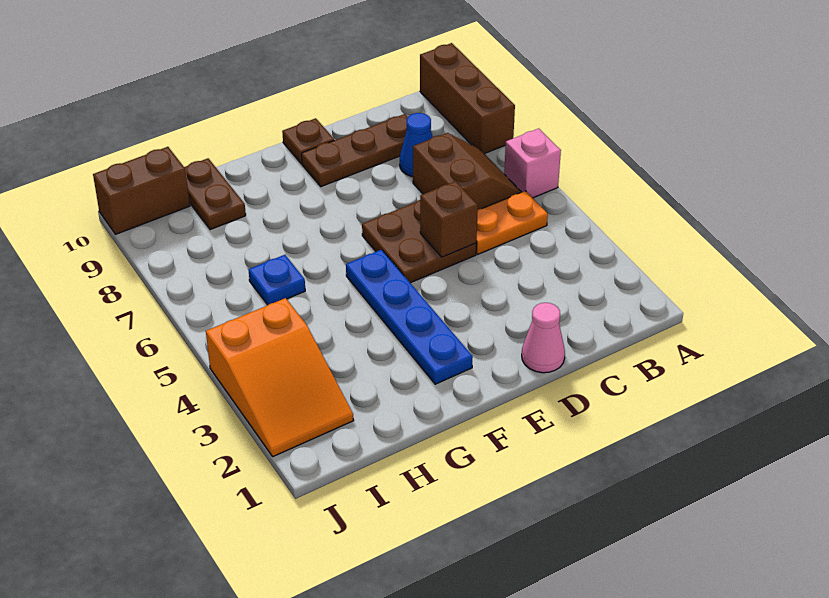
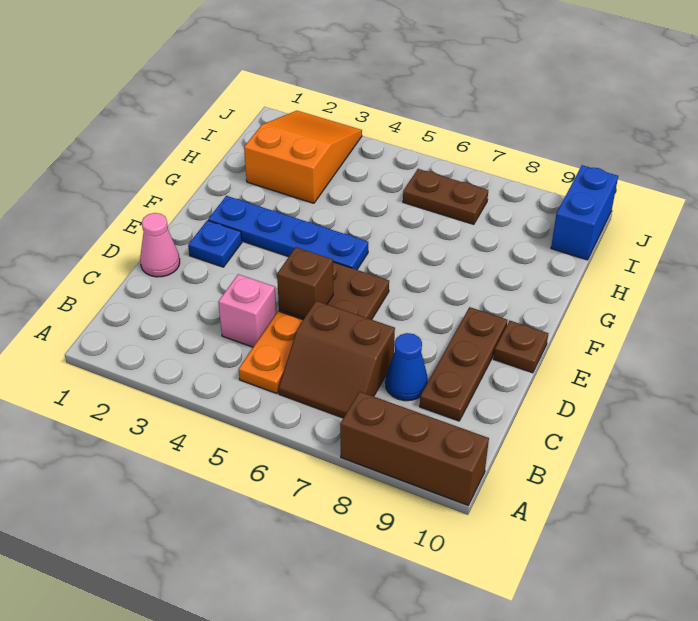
pink brick A6 level 1 -> pink brick C4 level 1
blue plate H6 level 1 -> blue plate E2 level 1
brown plate H9:H10 level 1 -> brown plate I6:I7 level 1
orange slope I2:J4 level 1 top 4 -> orange slope H2:J3 level 1 top H
brown brick I10:J10 level 1 -> blue brick I10:J10 level 1

